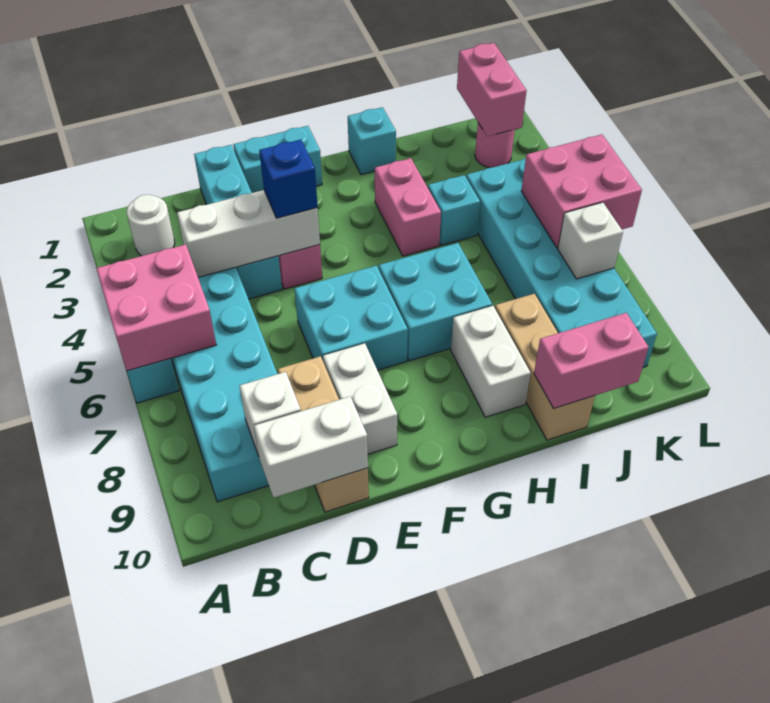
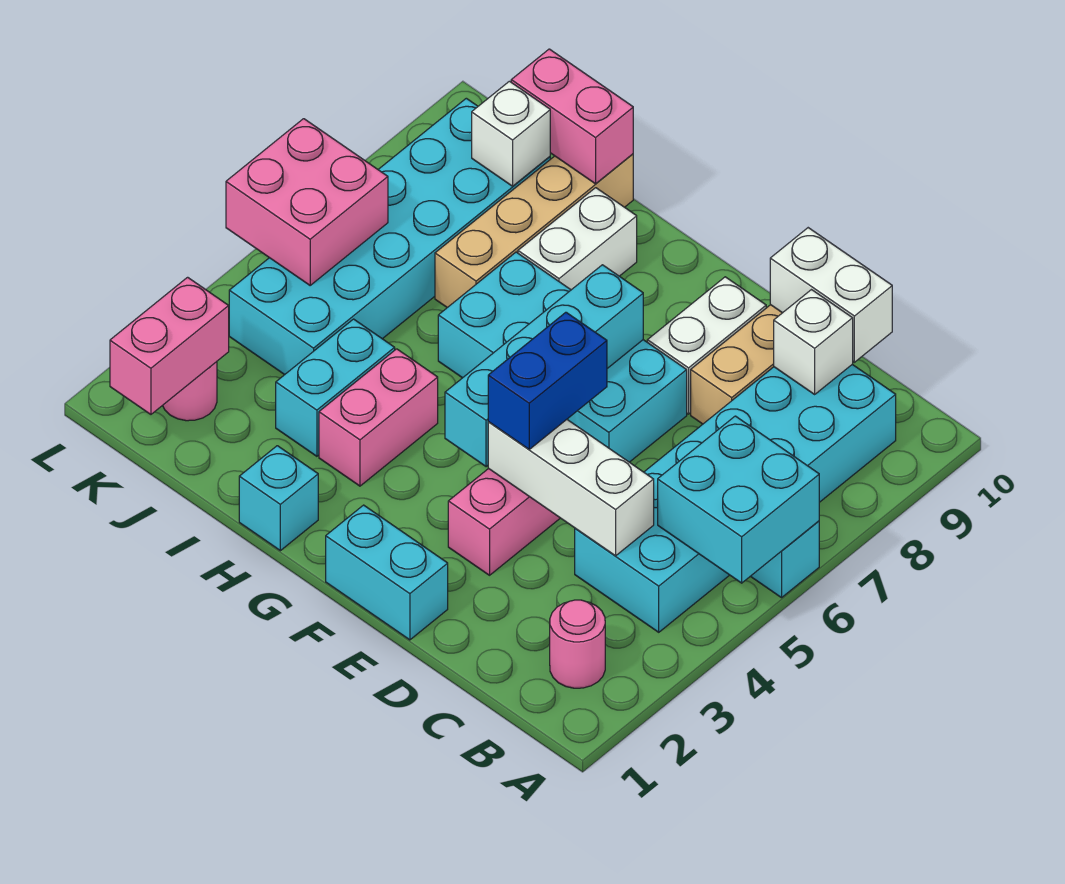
pink brick A5:B6 level 2 -> cyan brick A5:B6 level 2
white round brick B2 level 1 -> pink round brick B2 level 1
cyan brick D1:D4 level 1 -> cyan brick F4:F7 level 2
blue brick E4 level 3 -> blue brick E4:E5 level 3
cyan brick I4 level 1 -> cyan brick I3:I4 level 1
tan brick I8:I10 level 1 -> tan brick I7:I10 level 1
white brick K7 level 2 -> white brick J9 level 2

